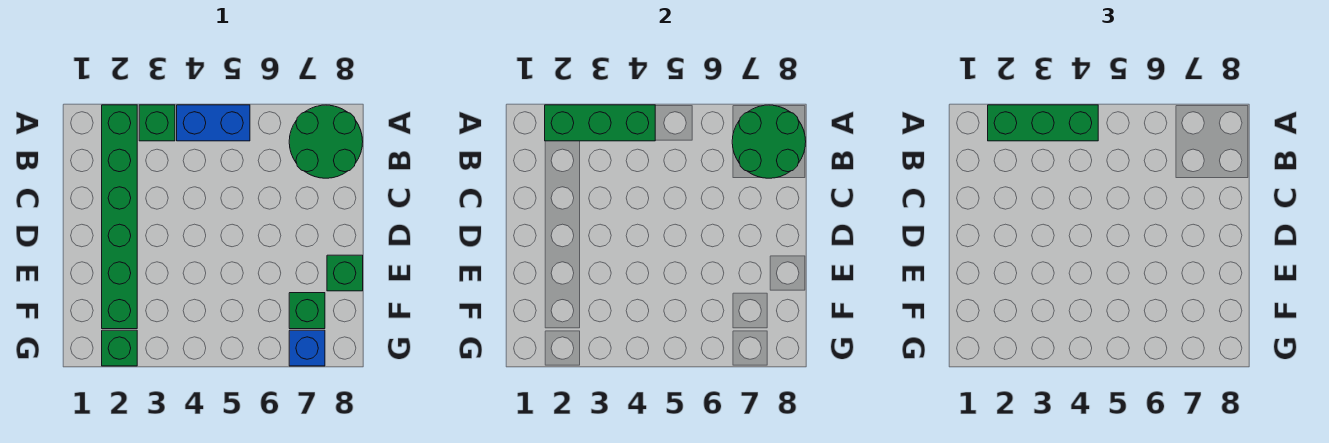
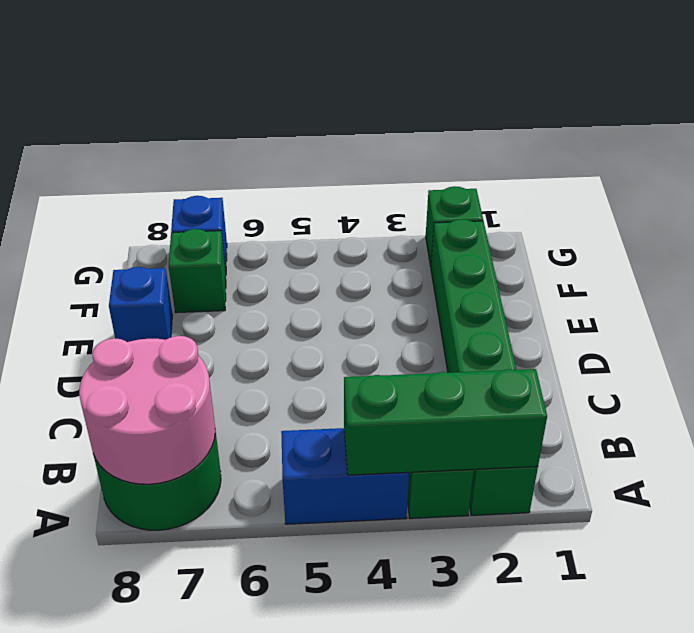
green brick A2:A4 level 3 -> none
green round brick A7:B8 level 2 -> pink round brick A7:B8 level 2
green brick E8 level 1 -> blue brick E8 level 1

